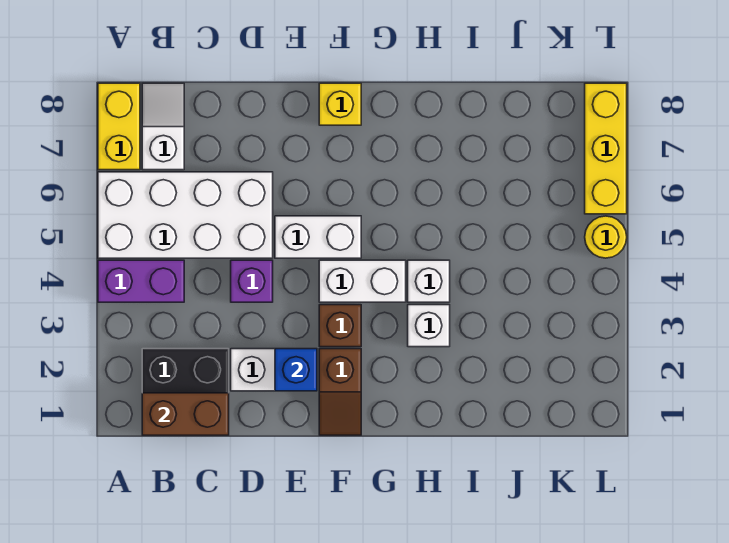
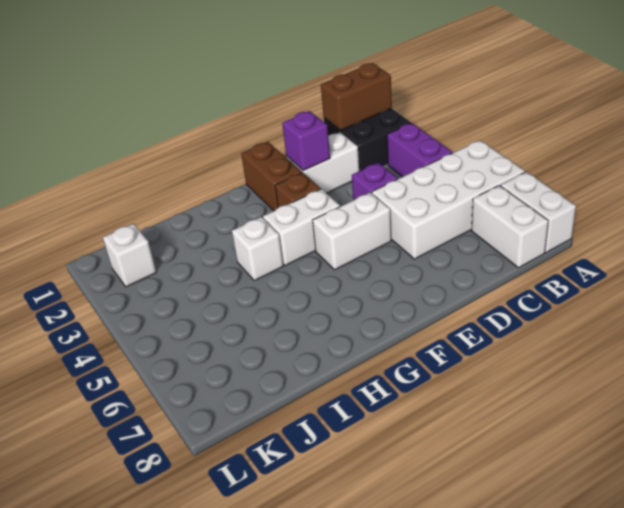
purple brick A4:B4 level 1 -> purple brick B3:B4 level 1
yellow brick A7:A8 level 1 -> white brick A7:A8 level 1
white slope B7:B8 level 1 top 7 -> white brick B7:B8 level 1
blue brick E2 level 2 -> purple brick E2 level 2
brown slope F1:F2 level 1 top 2 -> brown brick F1:F2 level 1
yellow brick F8 level 1 -> none
white brick H3 level 1 -> white brick K2 level 1
yellow round brick L5 level 1 -> none
yellow brick L6:L8 level 1 -> none

